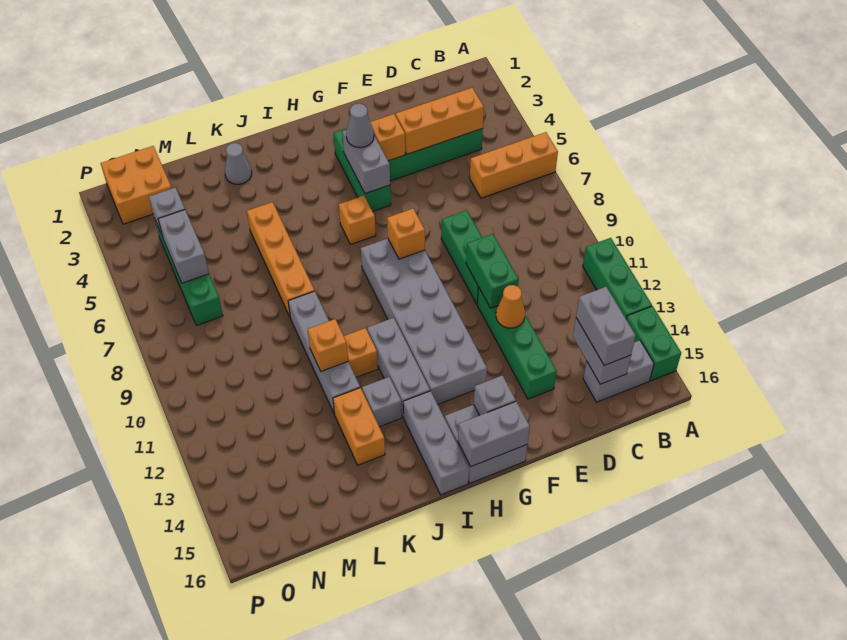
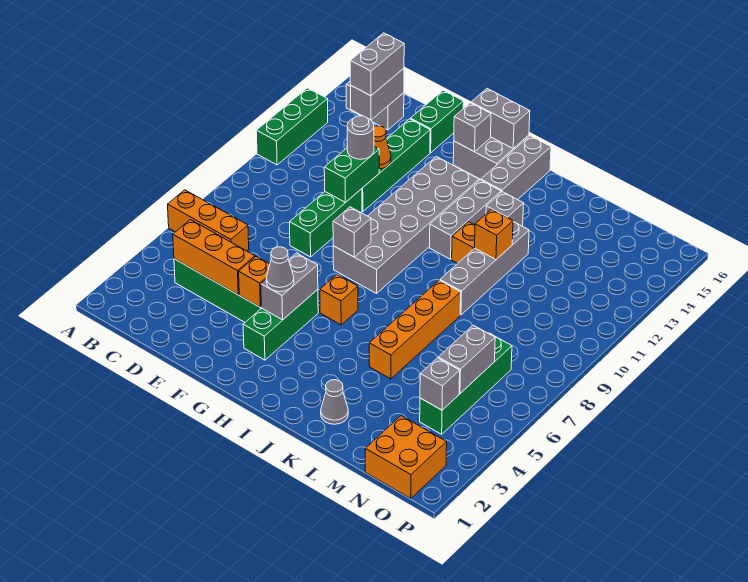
green brick A14:A15 level 1 -> green brick E15:E16 level 1
none -> grey round brick E11 level 3
orange brick G8 level 2 -> grey brick G8 level 2
orange brick K13:K14 level 1 -> none

